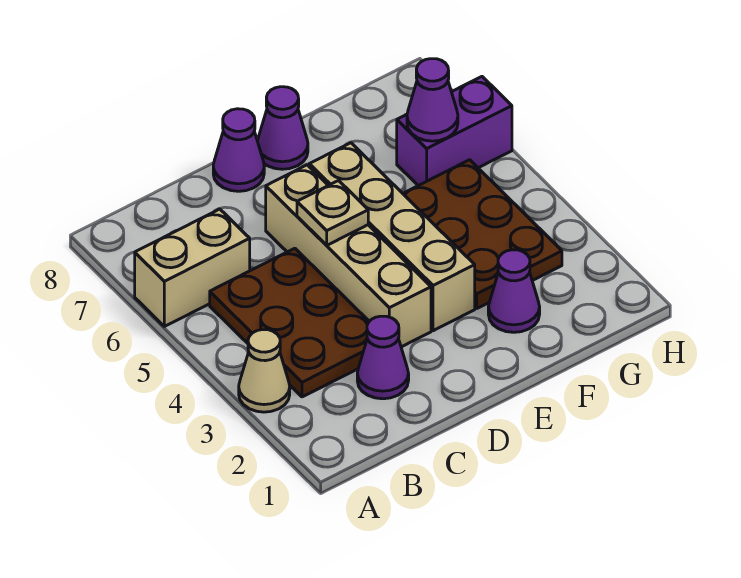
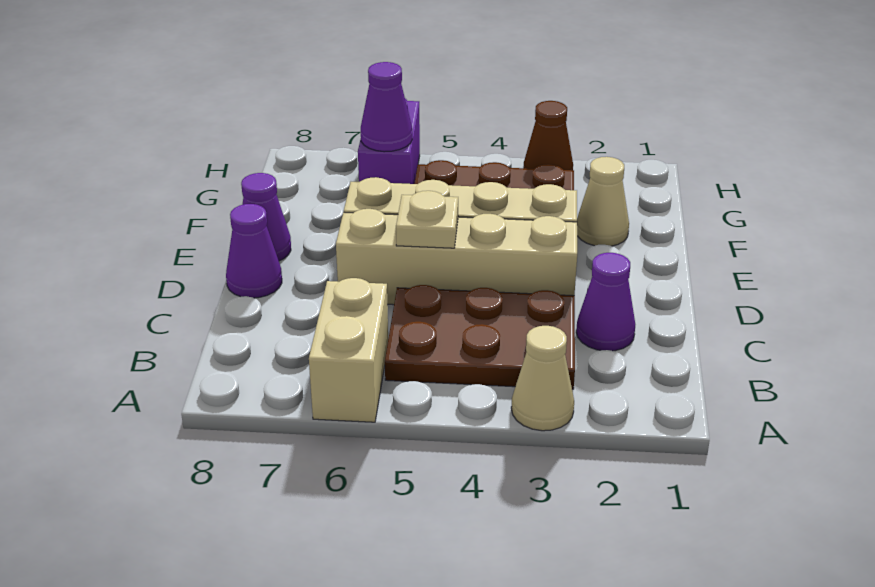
purple cone F2 level 1 -> tan cone F2 level 1
none -> brown cone H3 level 1

